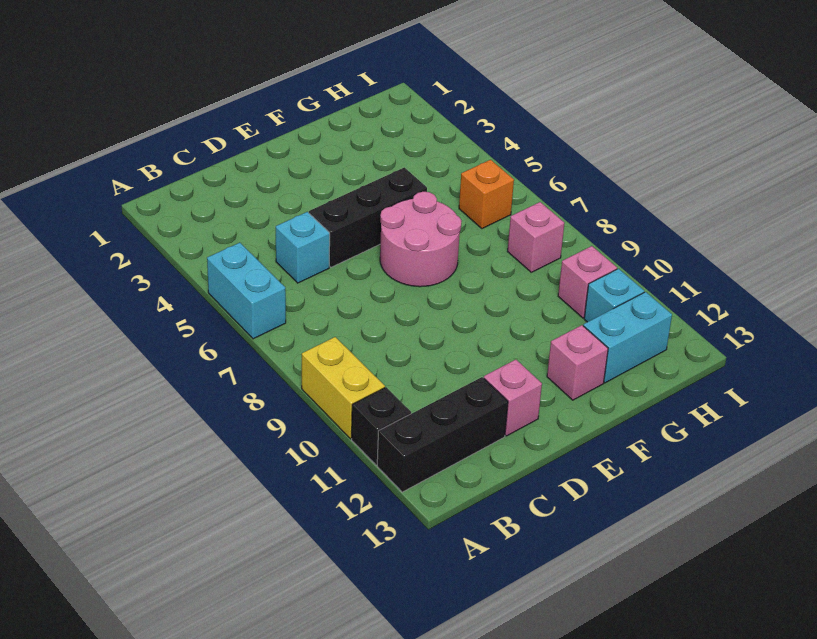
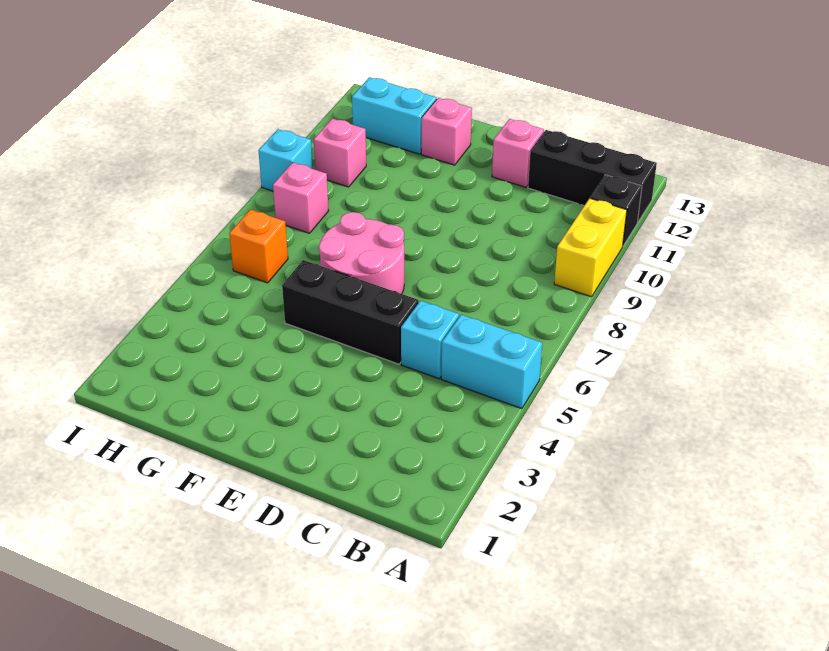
cyan brick A5:A6 level 1 -> cyan brick A5:B5 level 1
cyan brick H11 level 1 -> cyan brick I9 level 1

